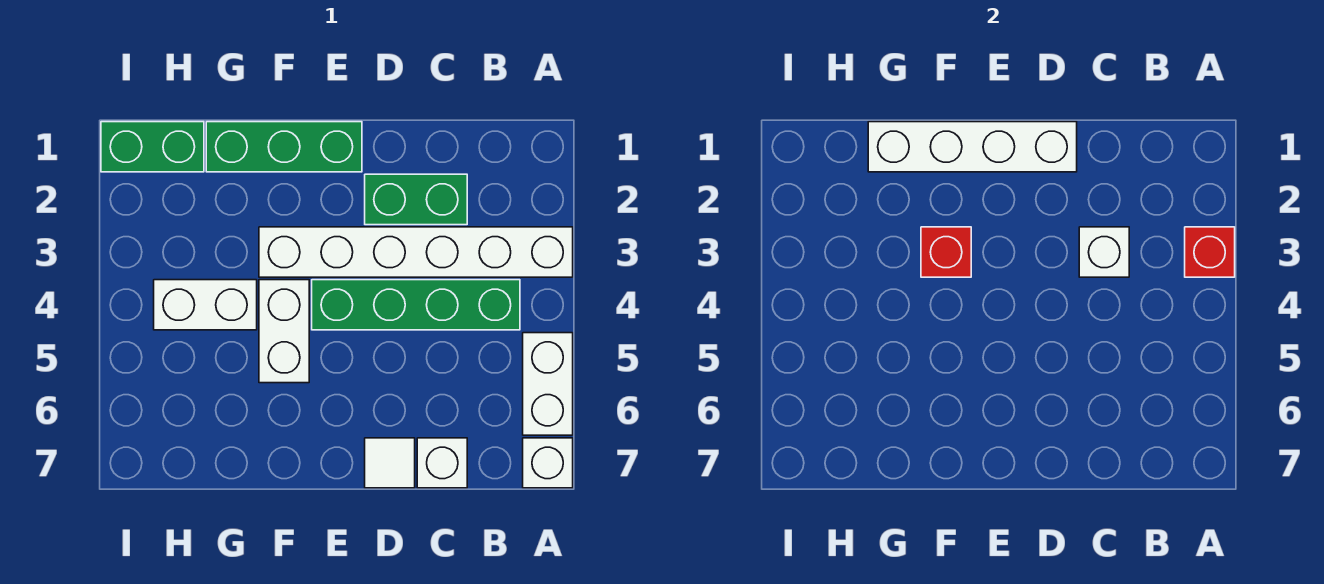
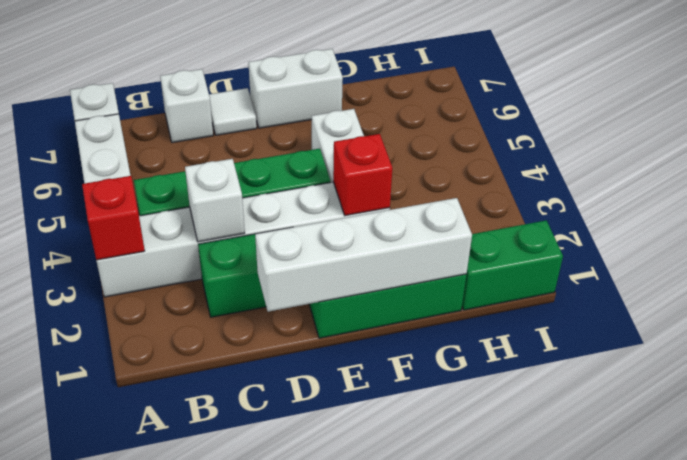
white brick G4:H4 level 1 -> white brick E7:F7 level 1

